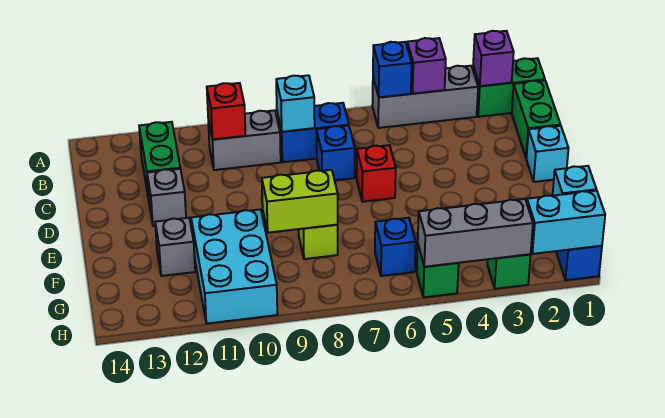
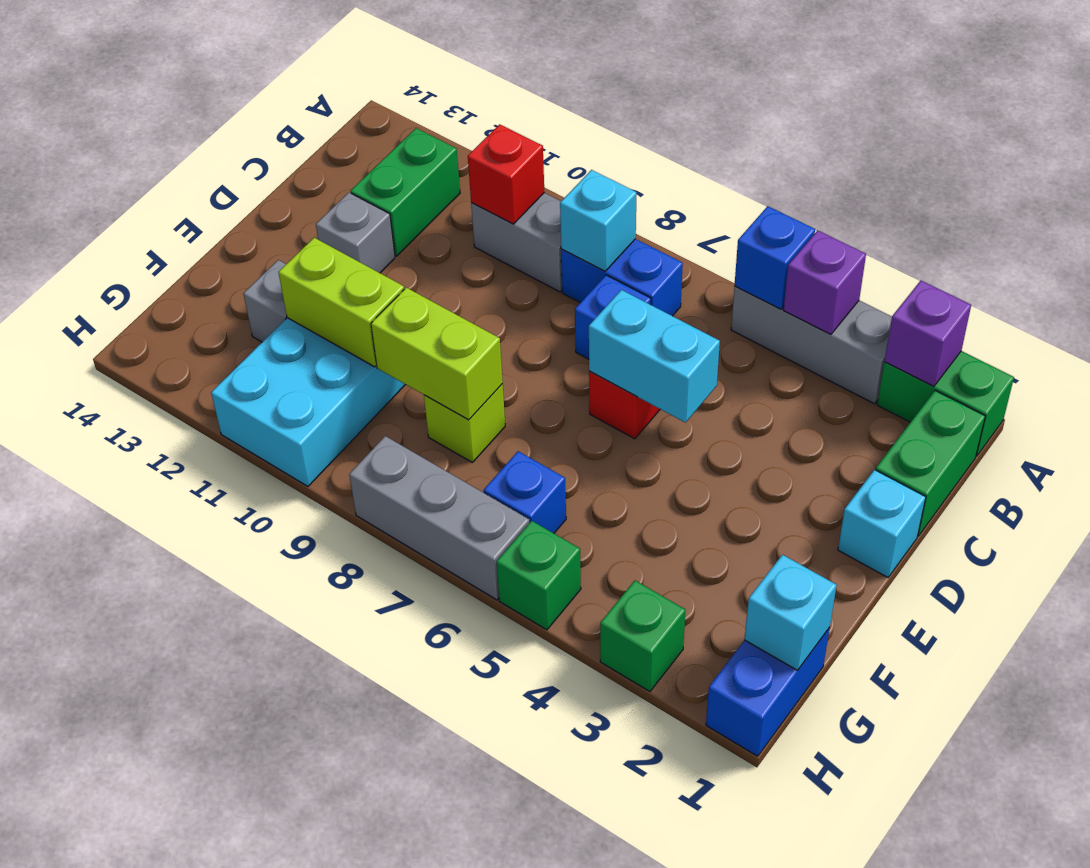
none -> lime brick F10:F11 level 2
cyan brick H1:H2 level 2 -> cyan brick D5:D6 level 2
grey brick H3:H5 level 2 -> grey brick H6:H8 level 1

